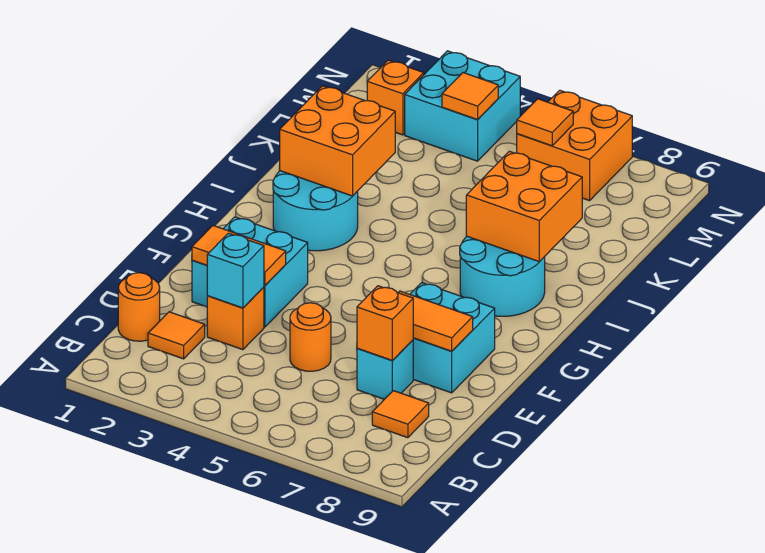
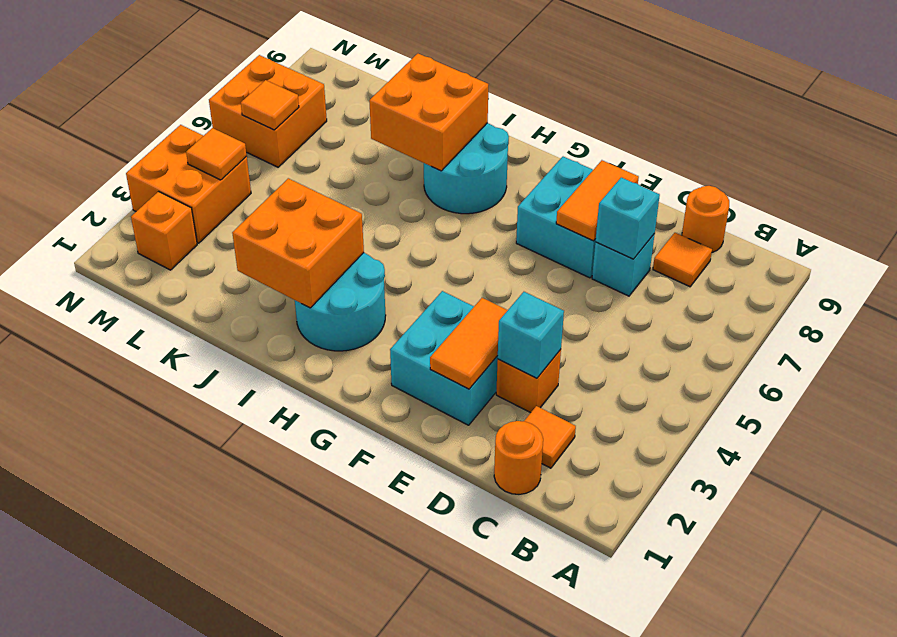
orange round brick D5 level 1 -> orange round brick C9 level 1
orange brick D7 level 2 -> cyan brick D7 level 2
cyan brick M3:N4 level 1 -> orange brick M3:N4 level 1

